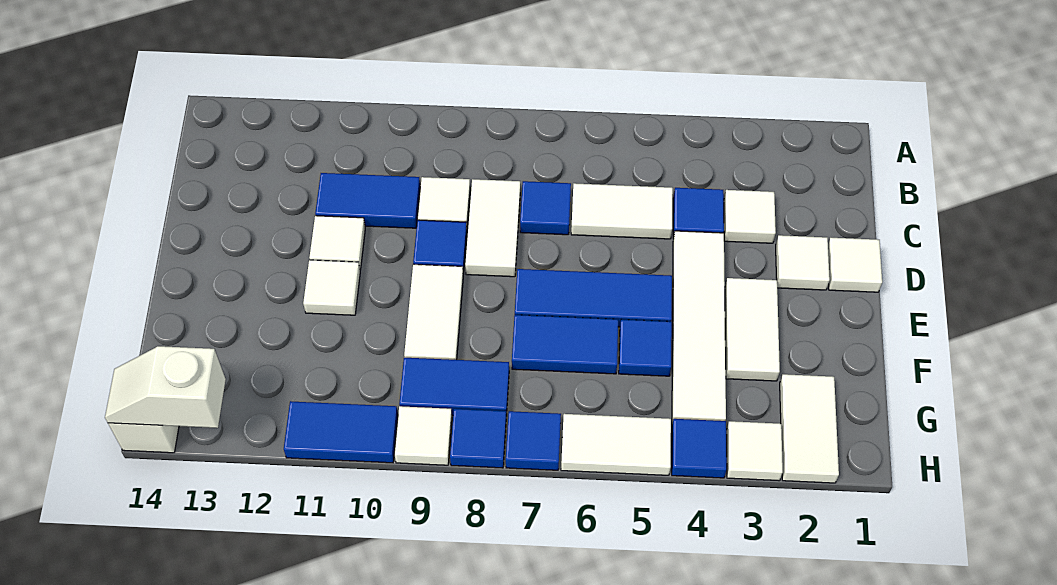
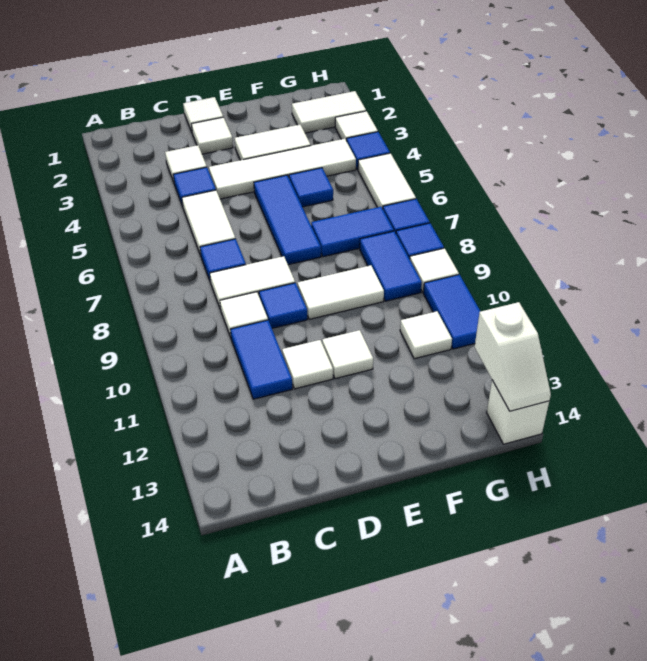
blue tile F6:F7 level 1 -> blue tile F7:G7 level 1
none -> white tile G11 level 1

